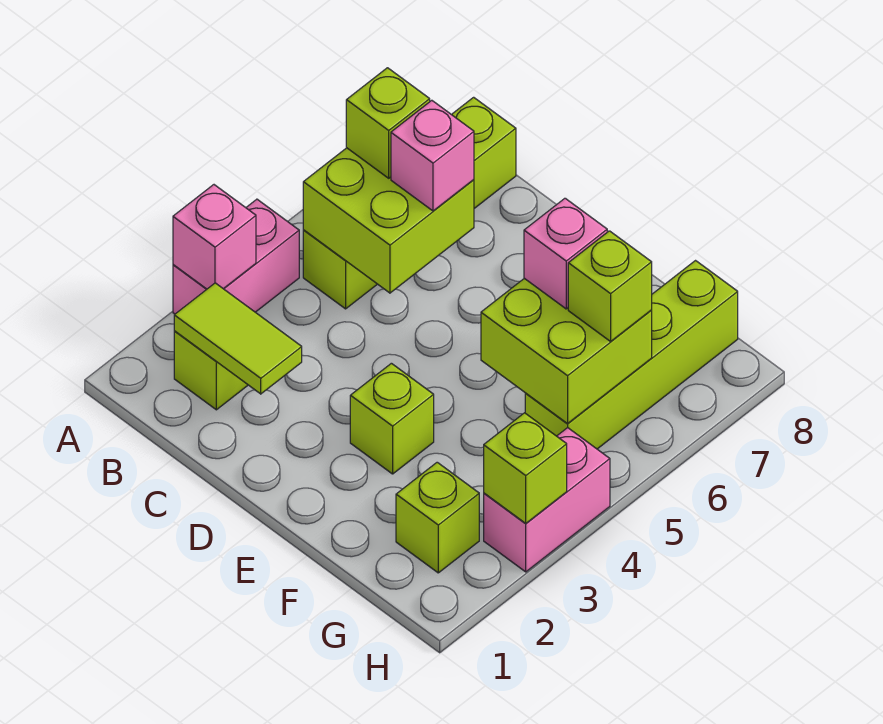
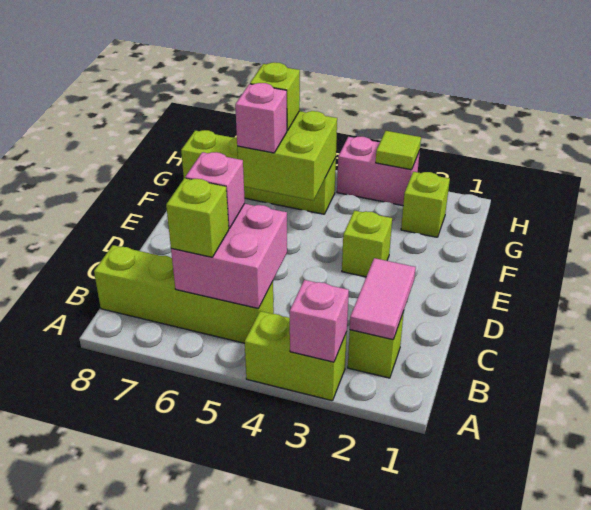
pink brick A3:A4 level 1 -> lime brick A3:A4 level 1
lime tile B2:C2 level 2 -> pink tile B2:C2 level 2
lime brick B5:C6 level 2 -> pink brick B5:C6 level 2
lime brick H3 level 2 -> lime tile H3 level 2

